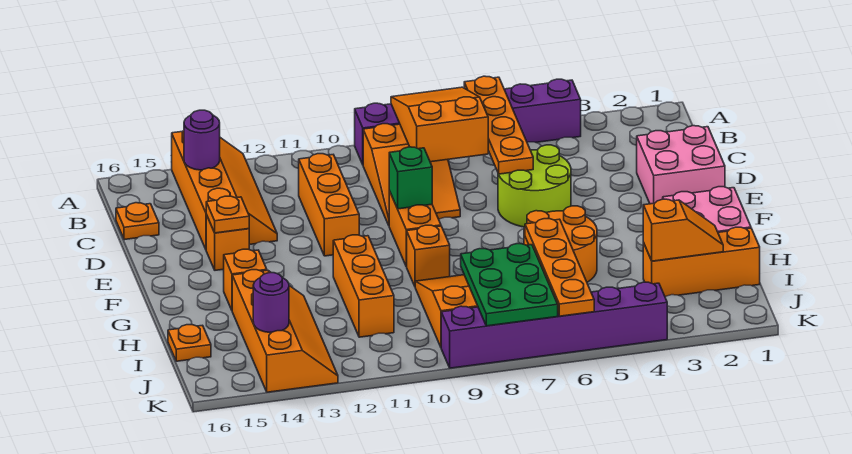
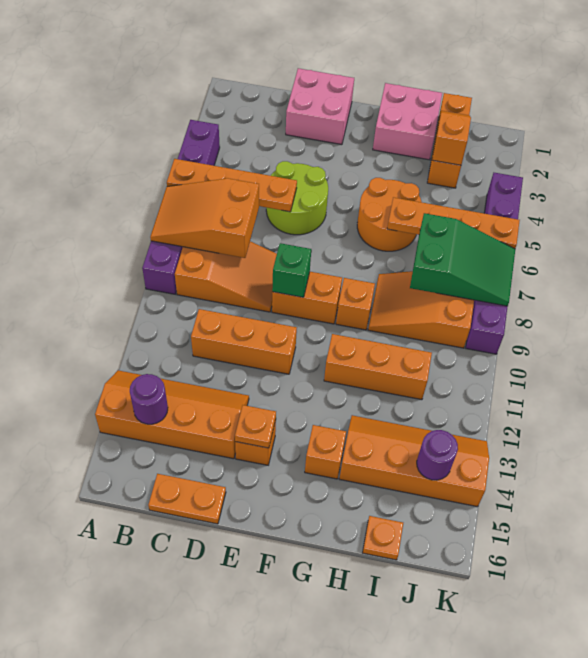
orange plate C16 level 1 -> orange plate C16:D16 level 1
green plate I7:K8 level 2 -> green slope I7:K8 level 2 top I

